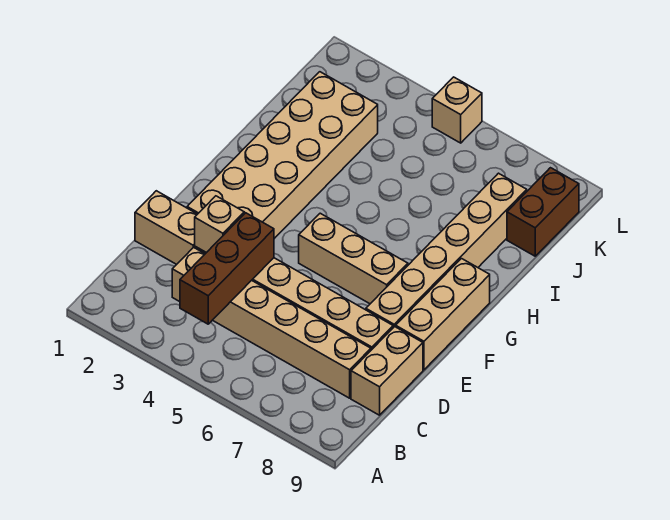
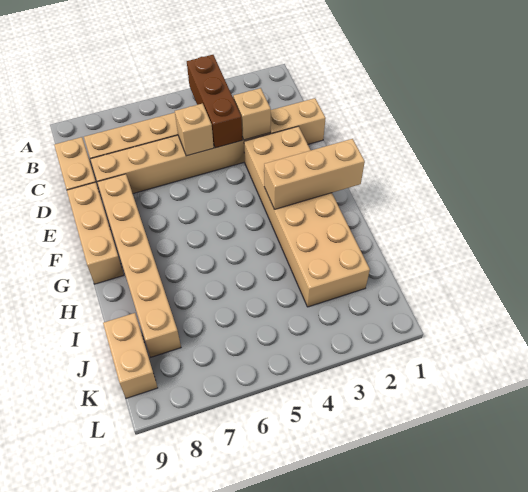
tan brick F5:F7 level 1 -> tan brick G1:G3 level 2
brown brick J9:K9 level 1 -> tan brick J9:K9 level 1
tan brick L5 level 1 -> tan brick D5 level 2

